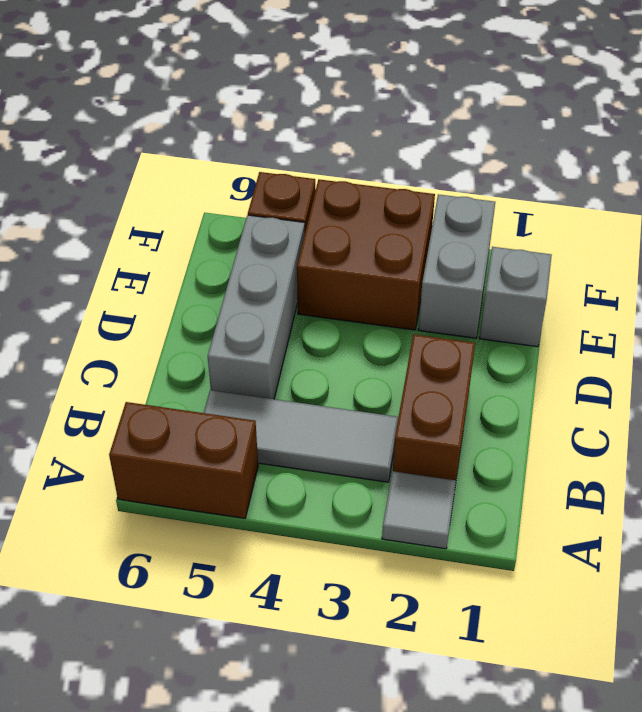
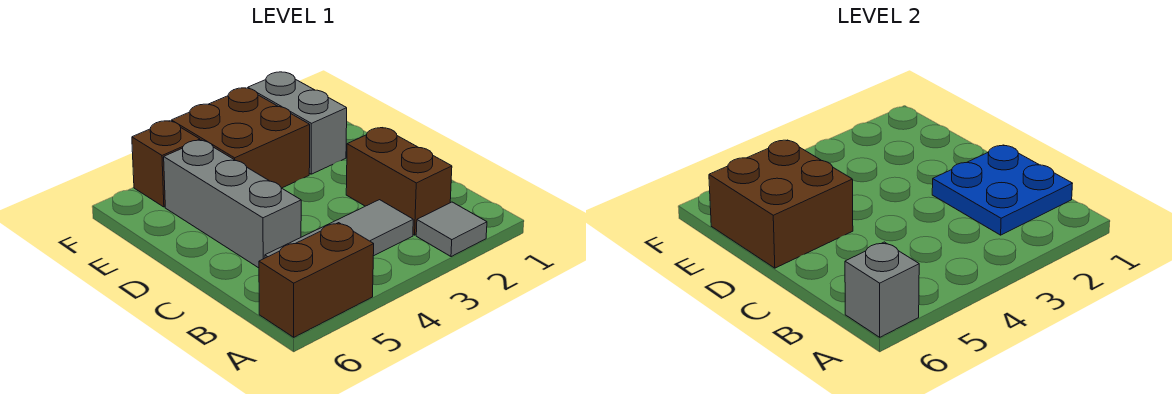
none -> blue plate B1:C2 level 2
none -> brown brick D5:E6 level 2
grey brick E1 level 1 -> grey brick A6 level 2

